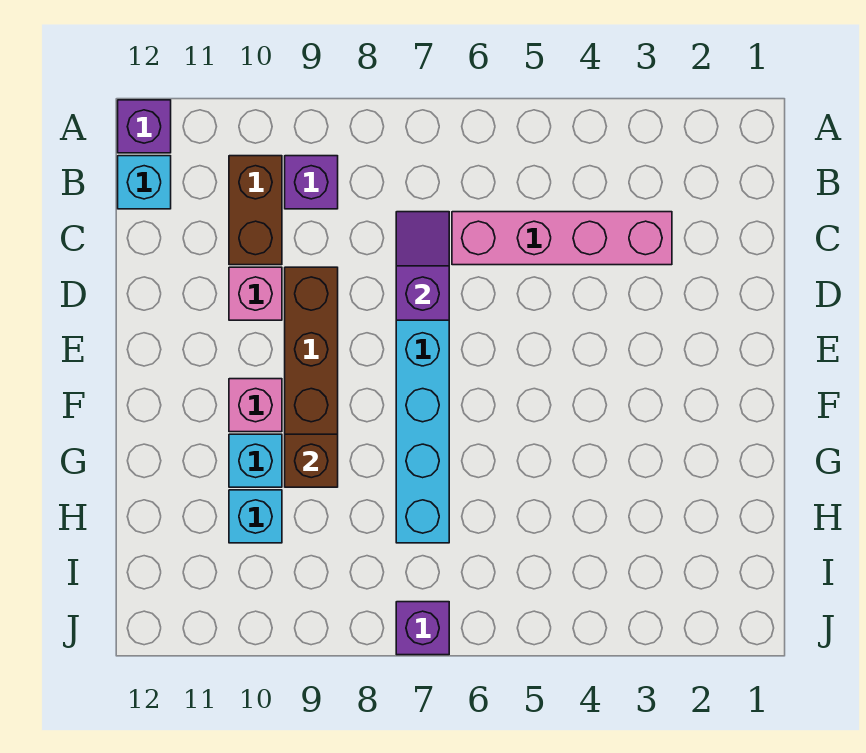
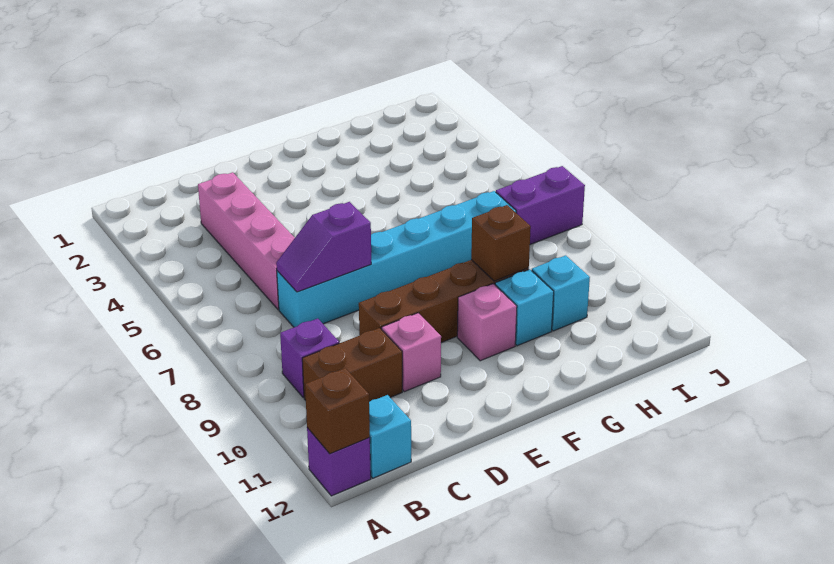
none -> brown brick A12 level 2
purple brick J7 level 1 -> purple brick I7:J7 level 1

